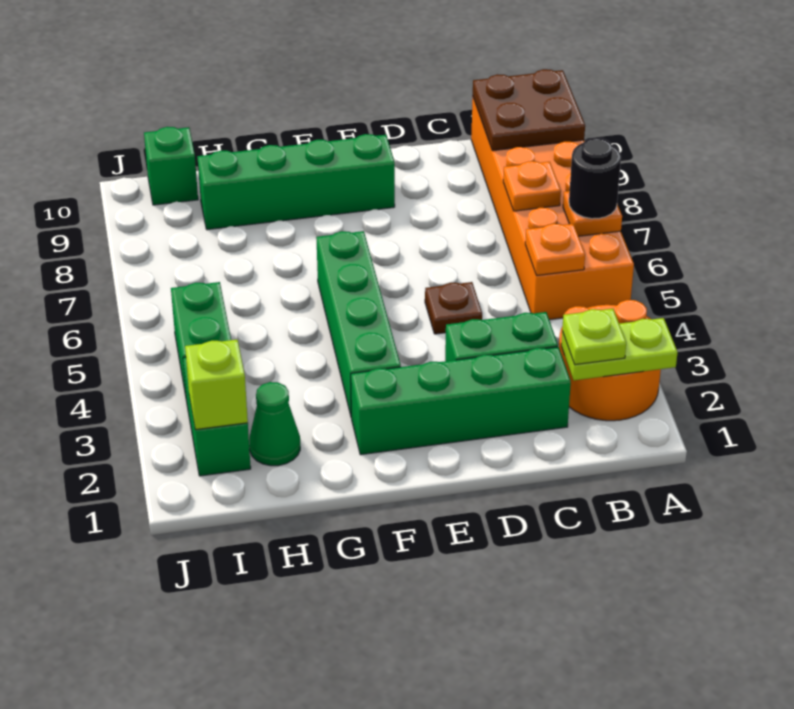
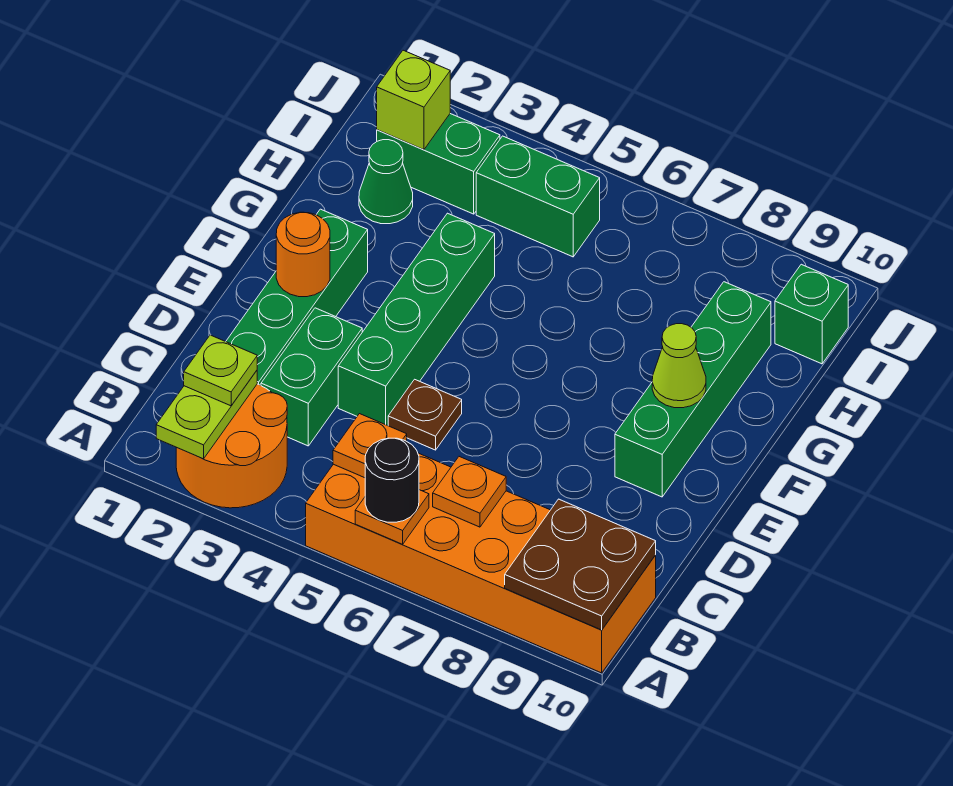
none -> orange round brick E2 level 2
green brick F3:F6 level 1 -> green brick D4:G4 level 1
none -> lime cone F9 level 2

